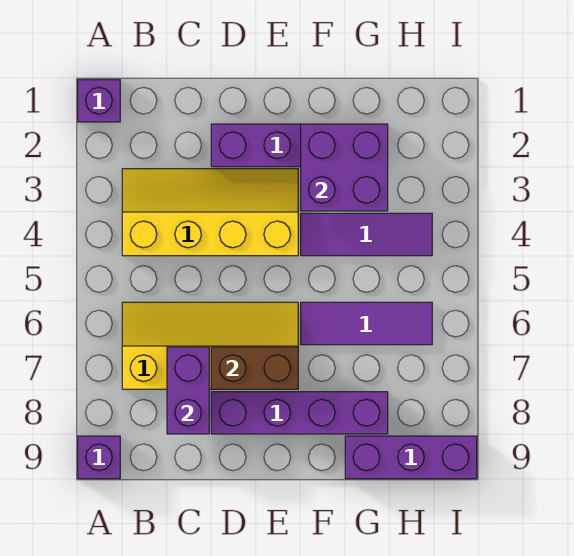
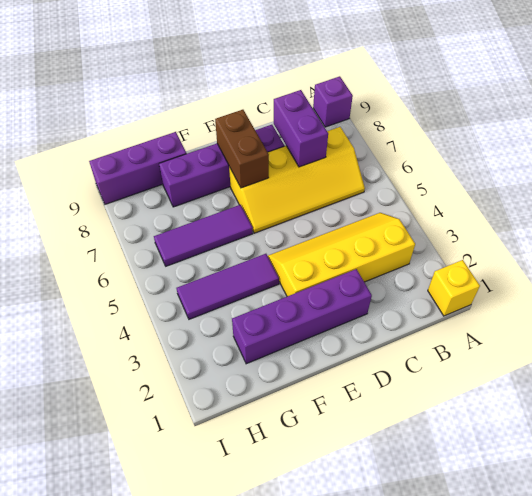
purple brick A1 level 1 -> yellow brick A1 level 1
yellow slope B3:E4 level 1 top 4 -> yellow slope B3:E4 level 1 top 3
brown brick D7:E7 level 2 -> brown brick E7:E8 level 2
purple brick F2:G3 level 2 -> none

